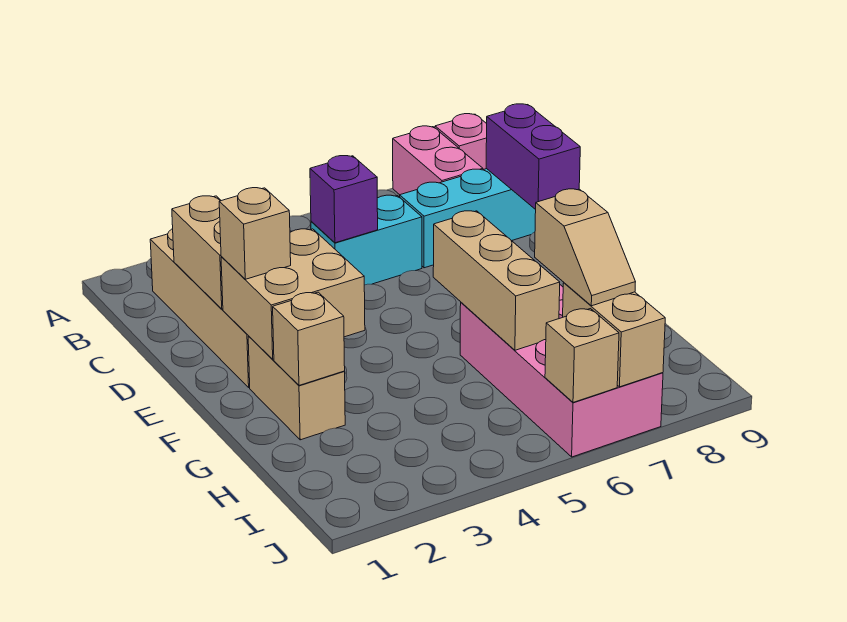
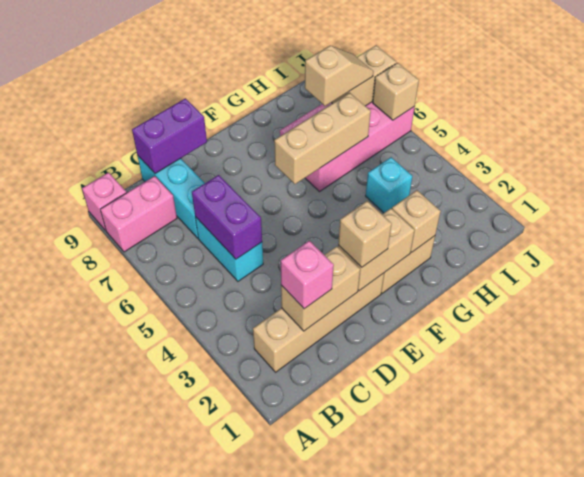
none -> pink brick C2 level 3
purple brick C5 level 2 -> purple brick C5:C6 level 2
tan brick E2:F3 level 2 -> tan brick E2:F2 level 2
none -> cyan brick H4 level 1

